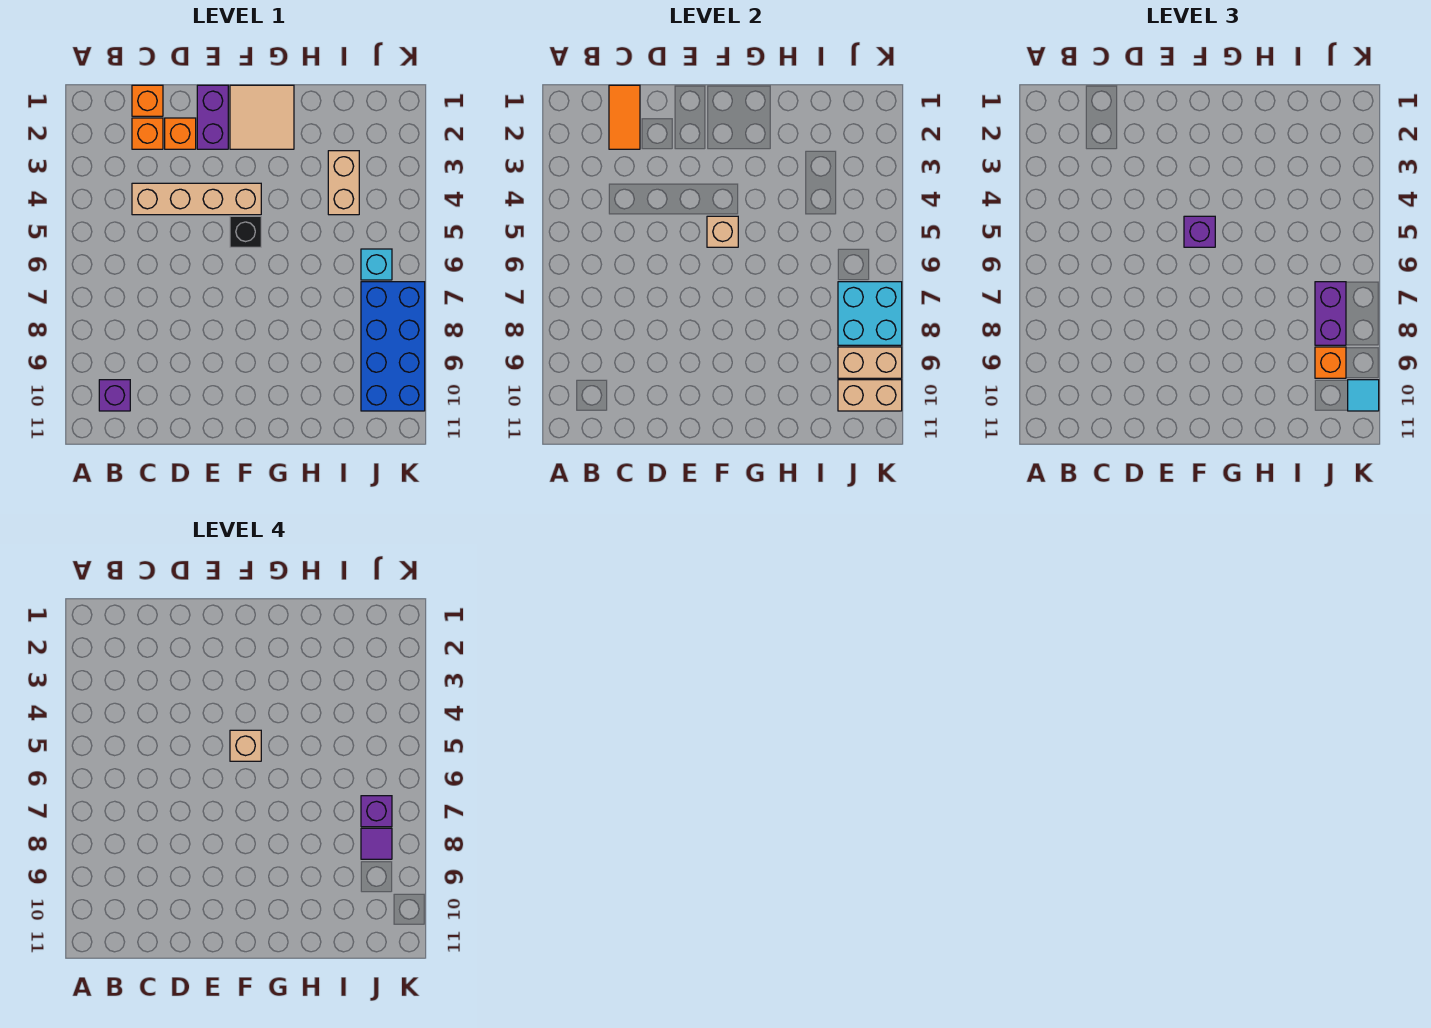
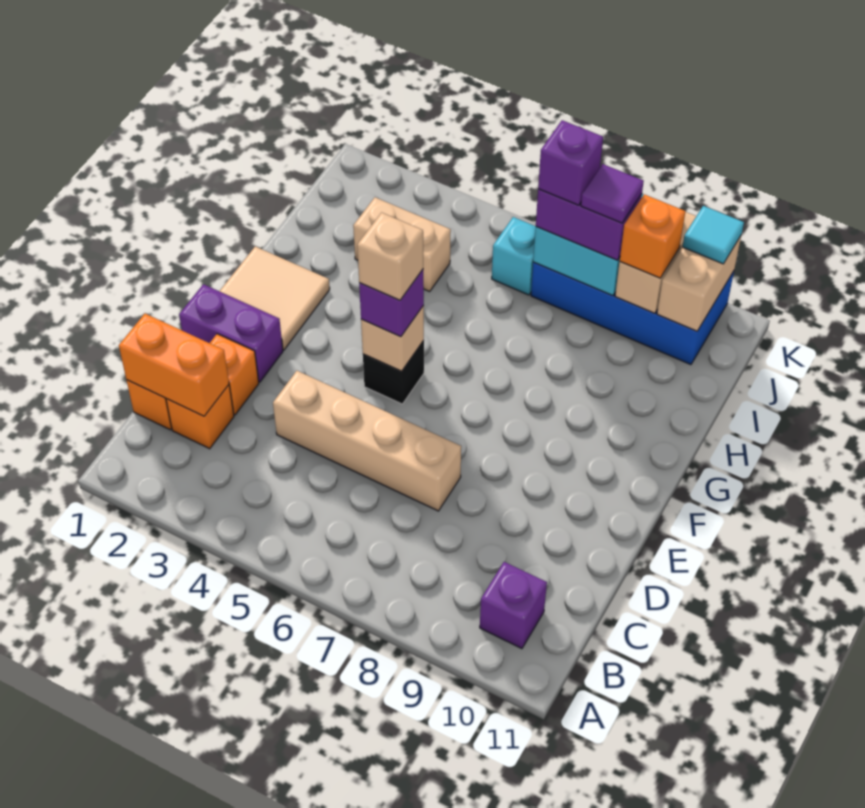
orange tile C1:C2 level 2 -> orange brick C1:C2 level 2
tan brick C4:F4 level 1 -> tan brick D4:D7 level 1

